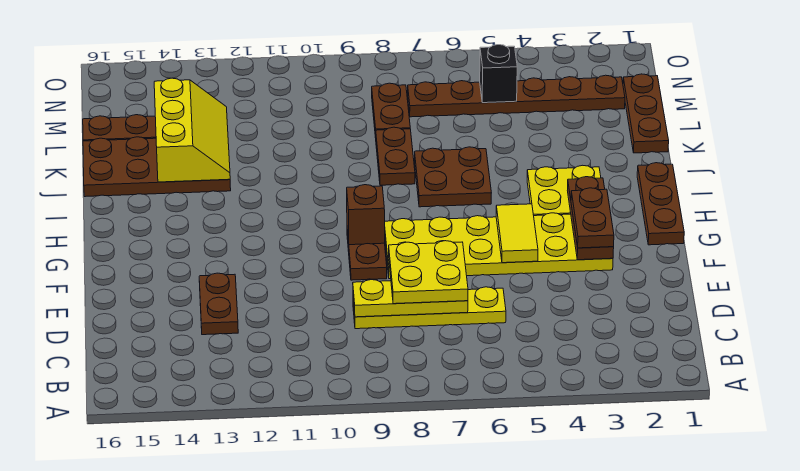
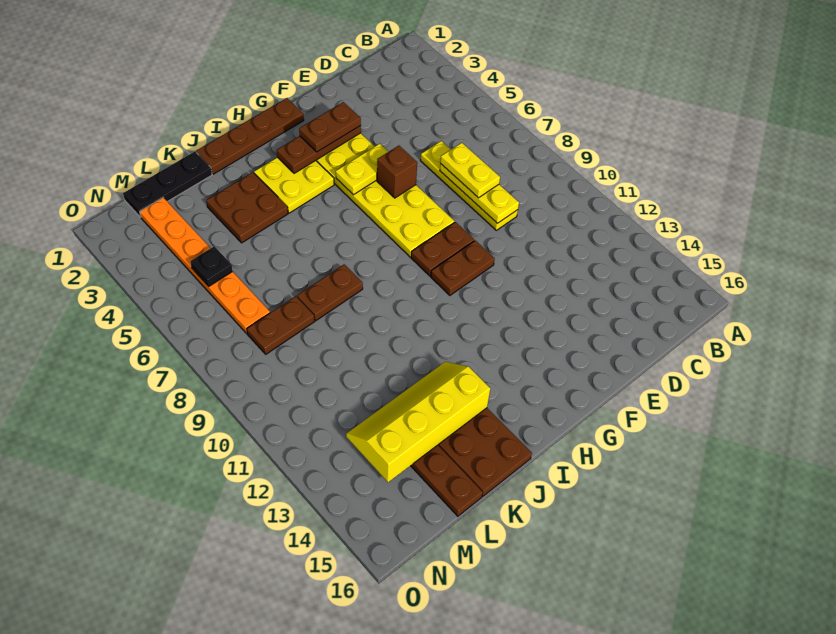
yellow plate D7:E8 level 3 -> yellow plate D7:D8 level 3
brown plate D13:E13 level 1 -> brown plate F10:G10 level 1
yellow tile F5:G5 level 2 -> yellow plate F5:G5 level 2
brown plate G1:I1 level 1 -> brown plate G1:J1 level 1
brown brick G9 level 2 -> brown brick F6 level 2
brown plate I6:J7 level 1 -> brown plate J3:K4 level 1
yellow slope J13:L14 level 2 top 14 -> yellow slope J13:M14 level 2 top 14
brown plate K1:M1 level 1 -> black plate K1:M1 level 1
brown plate M2:M7 level 1 -> orange plate M2:M7 level 1
black brick M5 level 2 -> black plate M5 level 2

